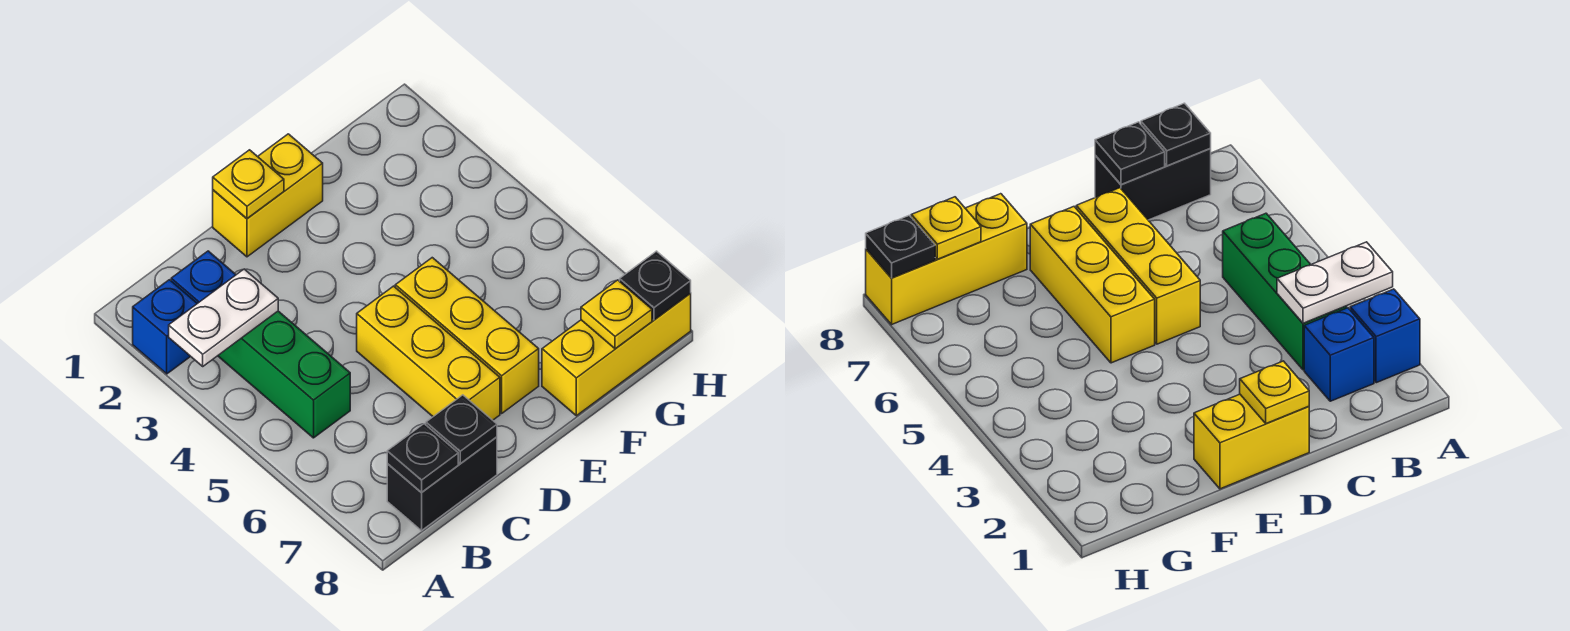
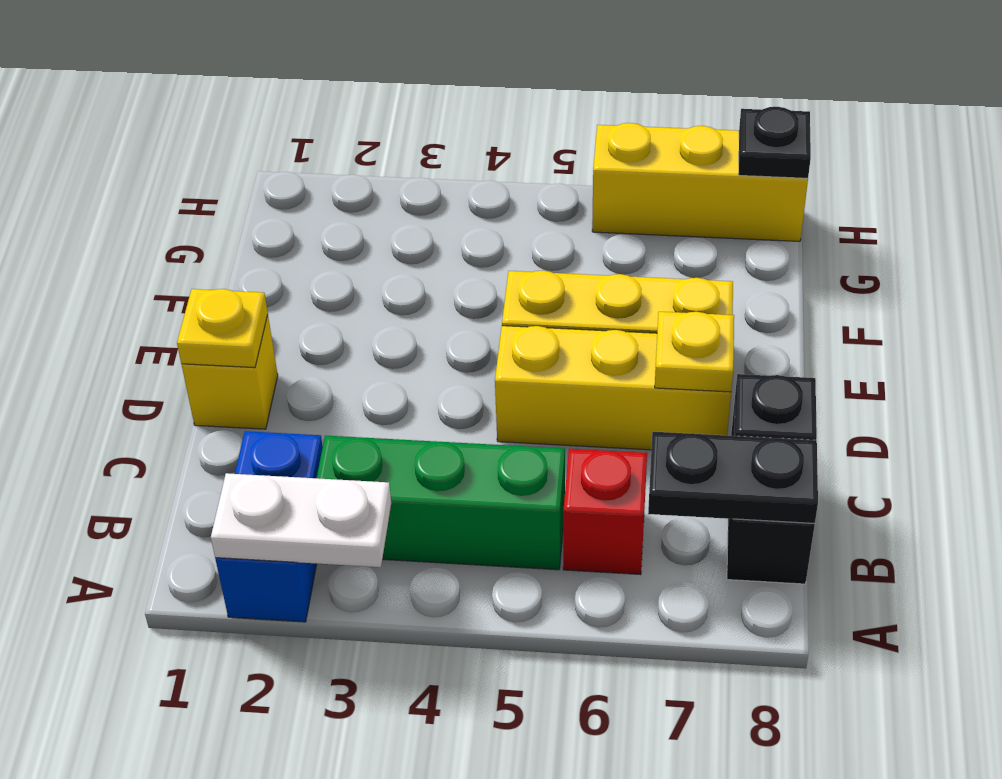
white plate A3:B3 level 2 -> white plate A2:A3 level 2
none -> red brick B6 level 1
black plate B8 level 2 -> black plate B7:B8 level 2
yellow brick D1:E1 level 1 -> yellow brick D1 level 1
yellow brick F8:H8 level 1 -> yellow brick H6:H8 level 1
yellow plate G8 level 2 -> yellow plate D7 level 2

